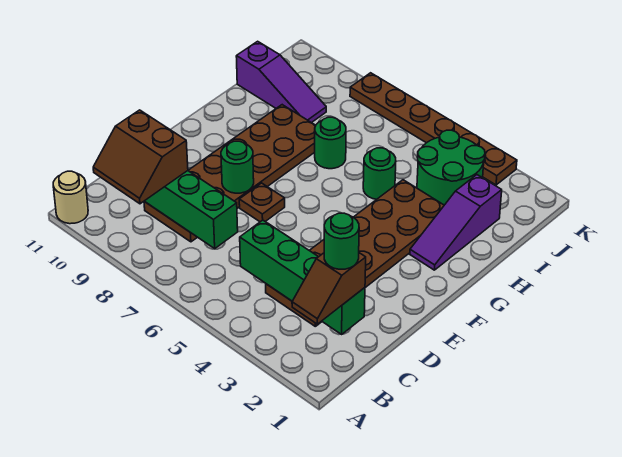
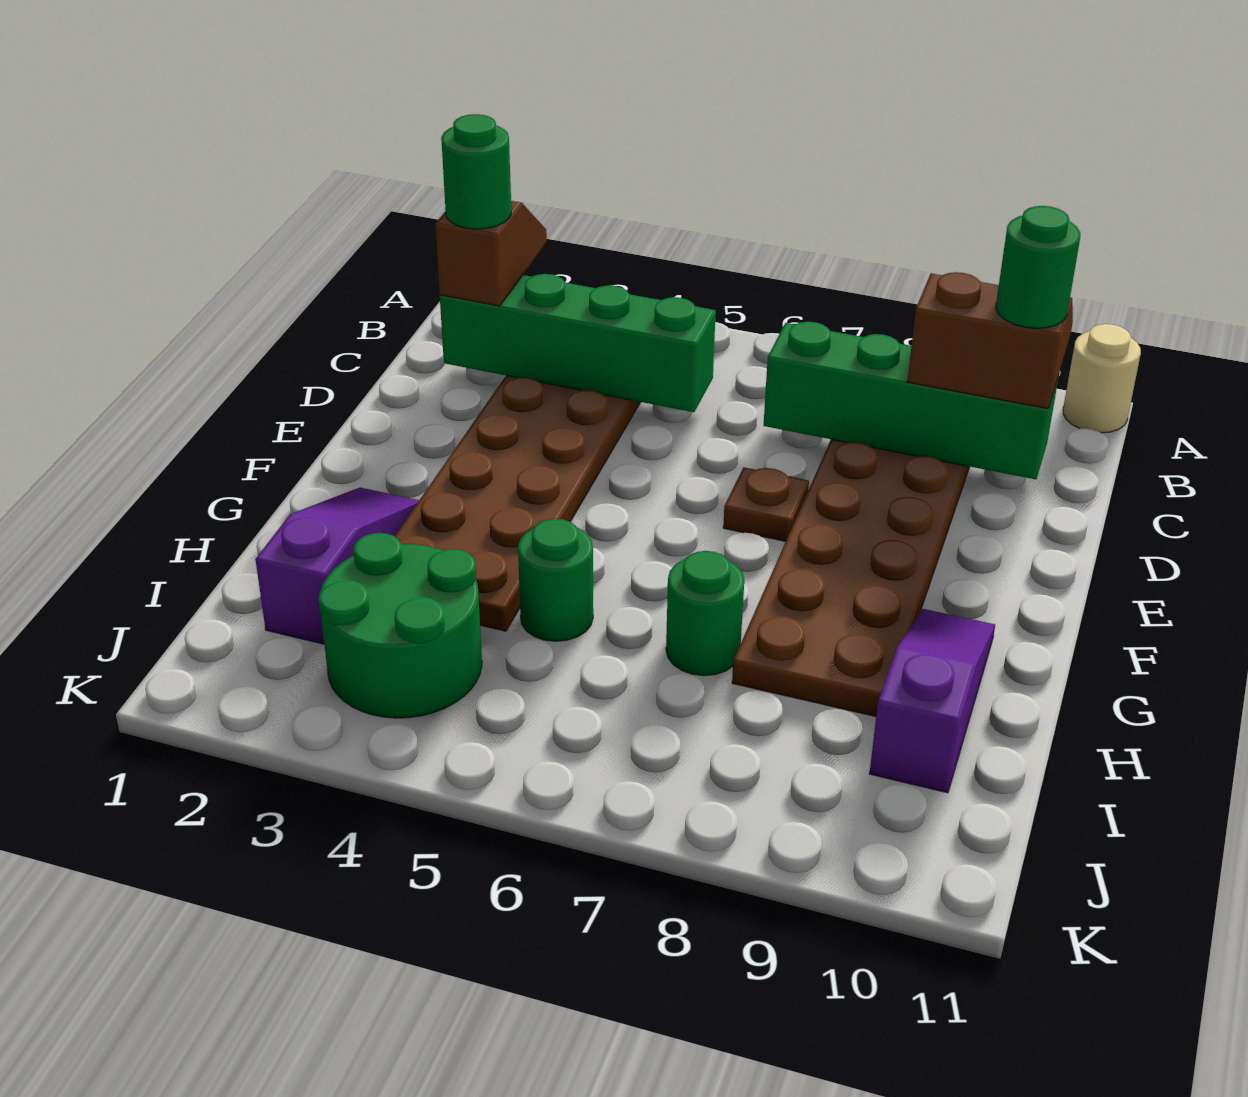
green round brick E8 level 2 -> green round brick C10 level 4
purple slope I9:I11 level 1 top 11 -> purple slope G10:I10 level 1 top I
brown plate K3:K8 level 1 -> none

